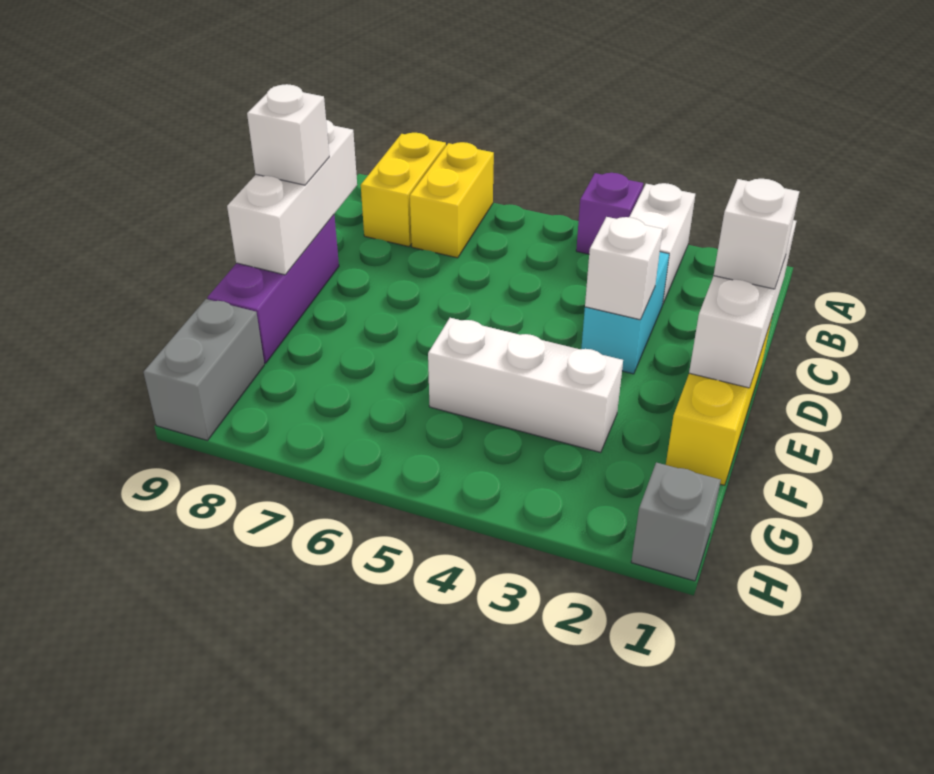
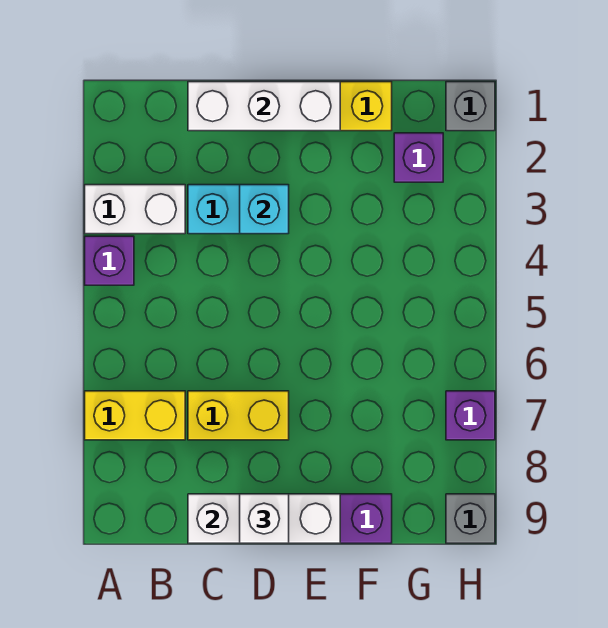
yellow brick A8:B8 level 1 -> yellow brick C7:D7 level 1
white brick D1 level 3 -> none
white brick D3 level 2 -> cyan brick D3 level 2
white brick F3:F5 level 1 -> none
none -> purple brick G2 level 1
grey brick G9:H9 level 1 -> grey brick H9 level 1
none -> purple brick H7 level 1

